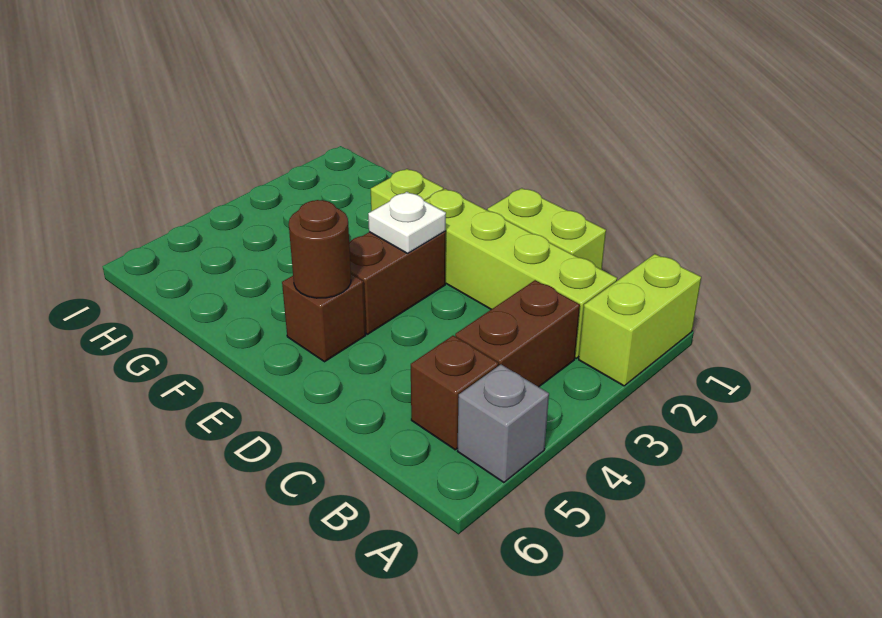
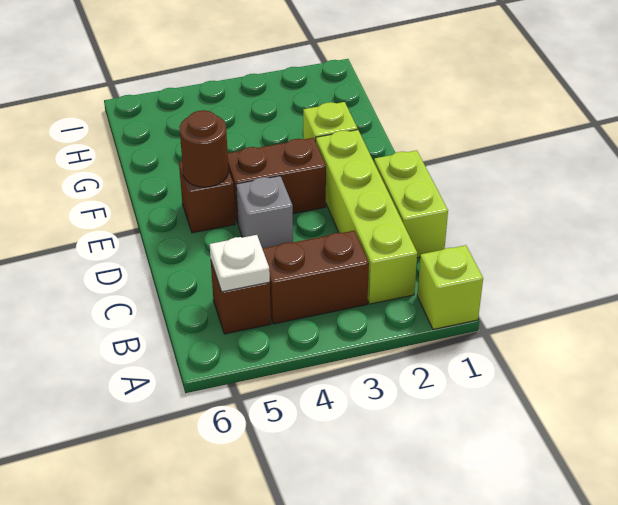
lime brick A1:A2 level 1 -> lime brick A1 level 1
grey brick A5 level 1 -> grey brick D4 level 1
white plate E3 level 2 -> white plate B5 level 2

